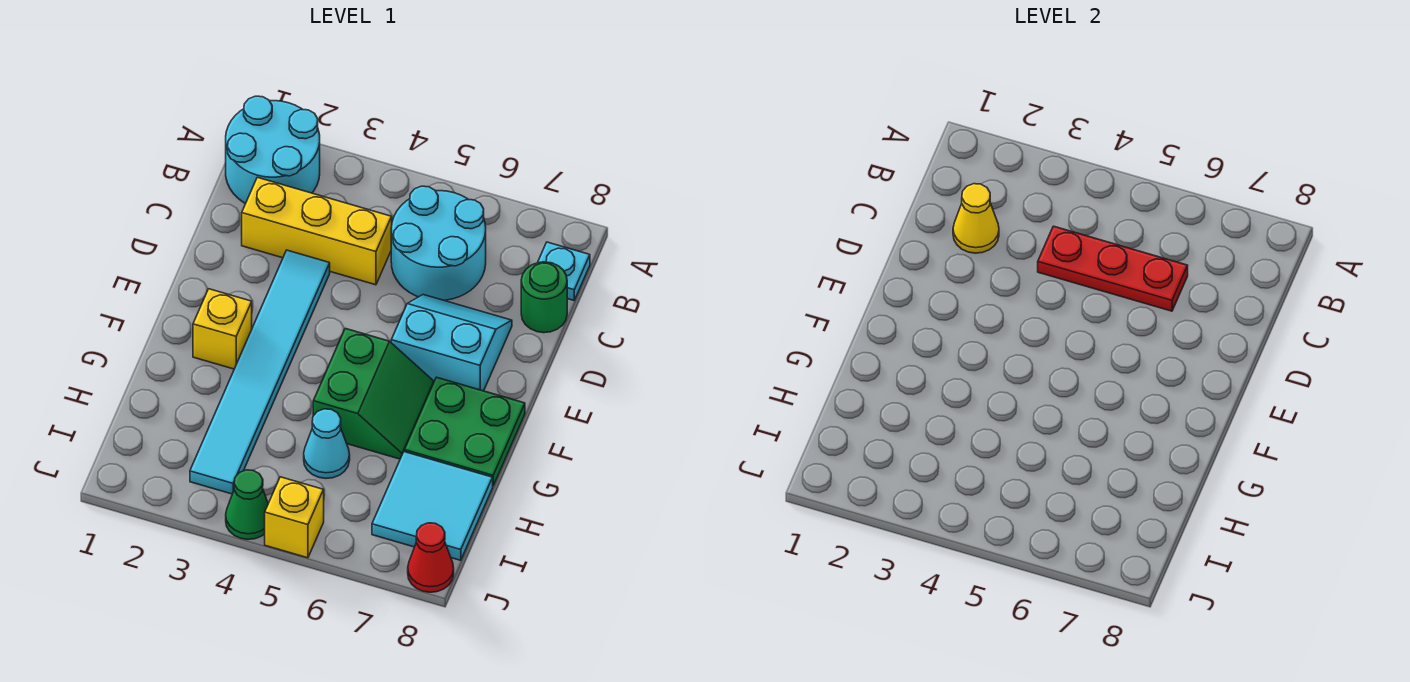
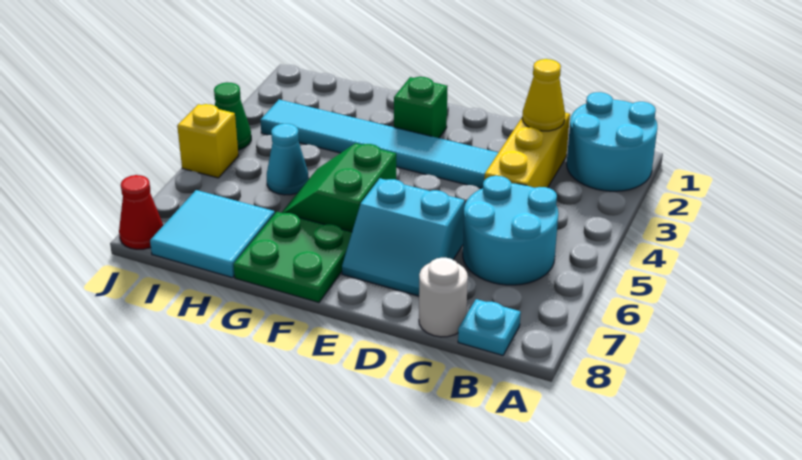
red plate C4:C6 level 2 -> none
green round brick C8 level 1 -> white round brick C8 level 1
cyan slope D6:E7 level 1 top E -> cyan slope D6:E7 level 1 top 6
yellow brick F2 level 1 -> green brick F2 level 1
green slope F5:G6 level 1 top 5 -> green slope F5:G6 level 1 top F

